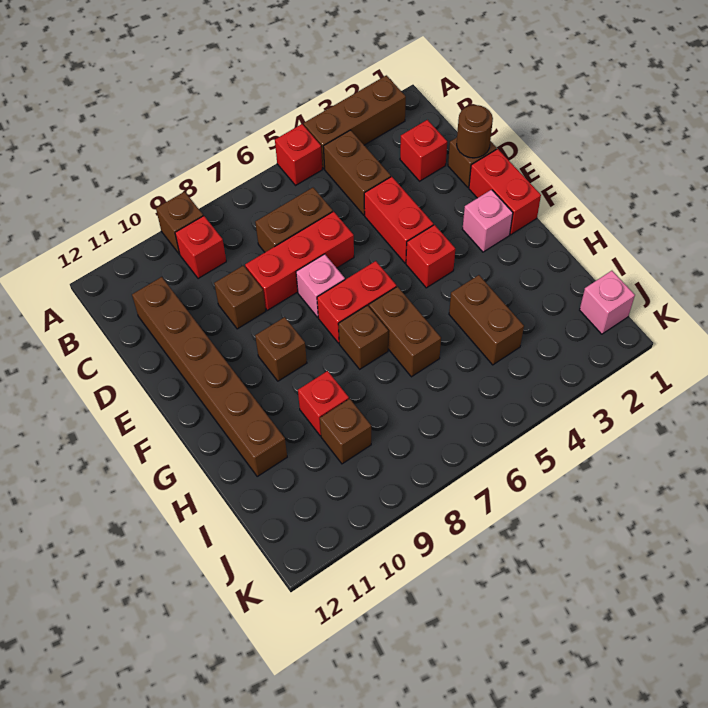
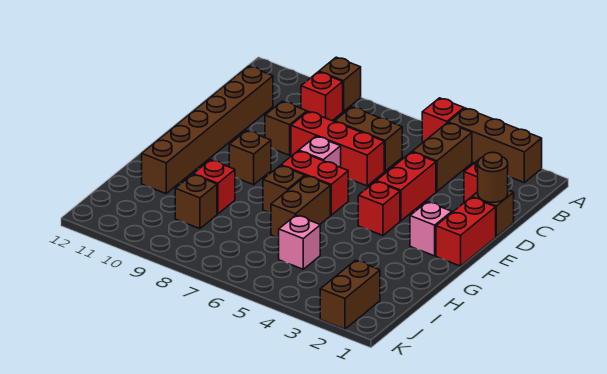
brown brick H4:I4 level 1 -> brown brick J2:K2 level 1
pink brick J1 level 1 -> pink brick I5 level 1

